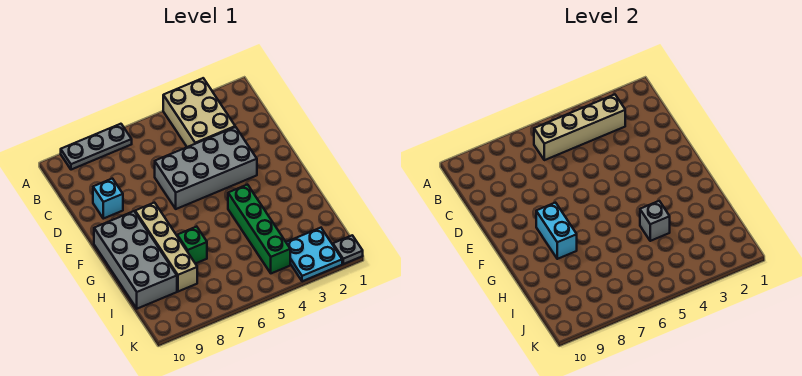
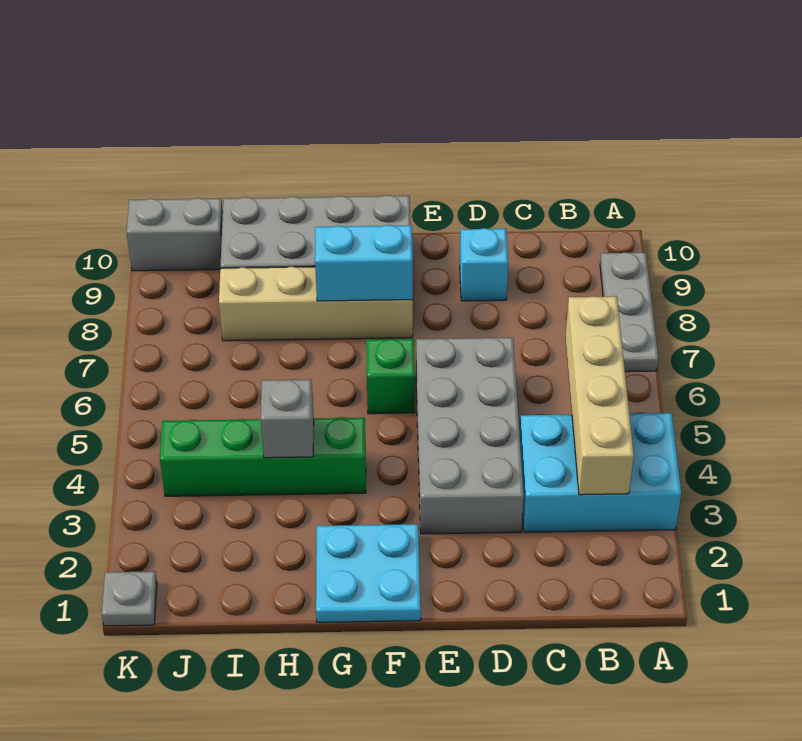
tan brick A3:C4 level 1 -> cyan brick A3:C4 level 1
green brick H7 level 1 -> green brick F6 level 1
cyan plate J2:K3 level 1 -> cyan plate F1:G2 level 1
none -> grey brick J10:K10 level 1

